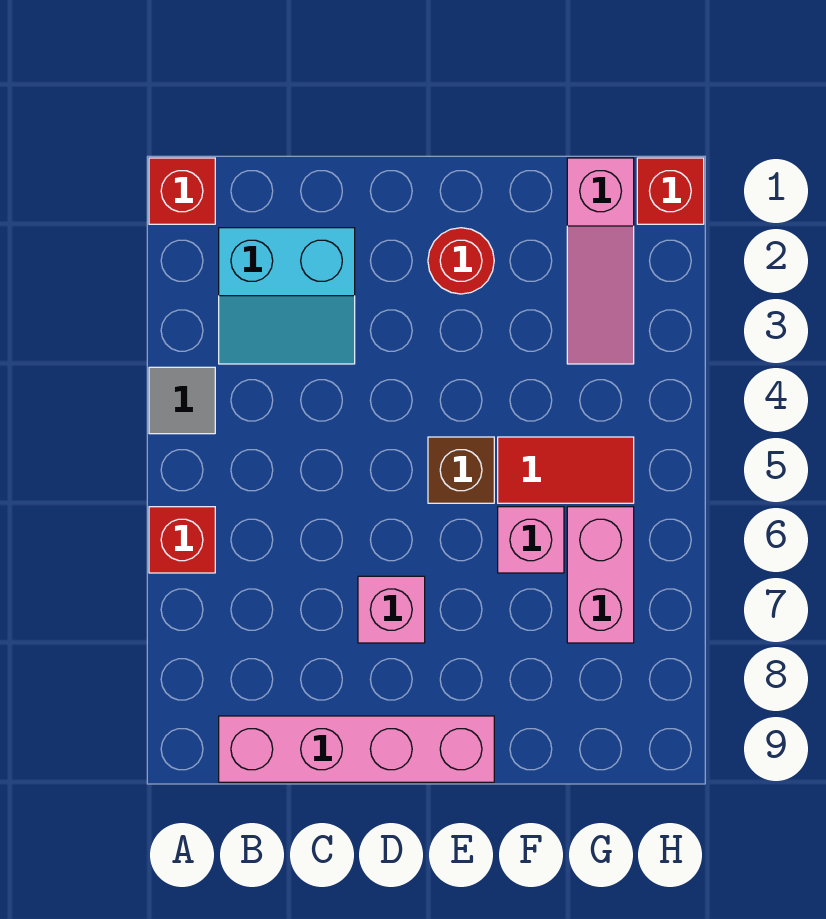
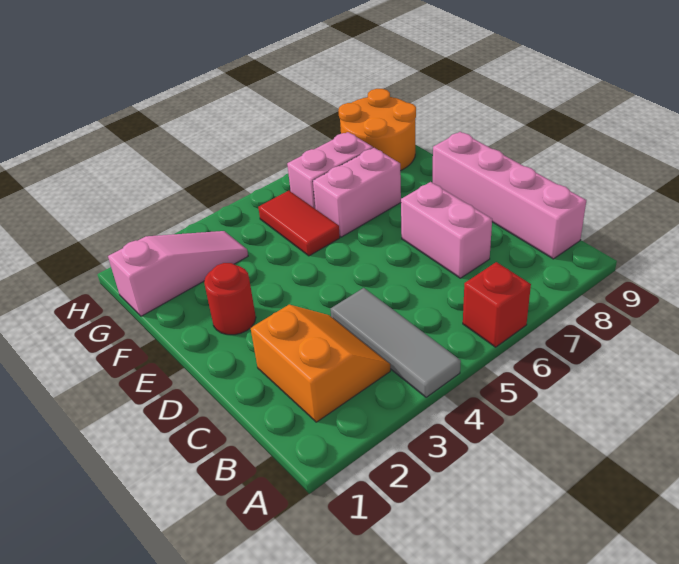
red brick A1 level 1 -> none
grey tile A4 level 1 -> grey tile A4:C4 level 1
cyan slope B2:C3 level 1 top 2 -> orange slope B2:C3 level 1 top 2
pink brick D7 level 1 -> pink brick C7:D7 level 1
brown brick E5 level 1 -> none
pink brick F6 level 1 -> pink brick F6:F7 level 1
none -> orange round brick G8:H9 level 1
red brick H1 level 1 -> none

